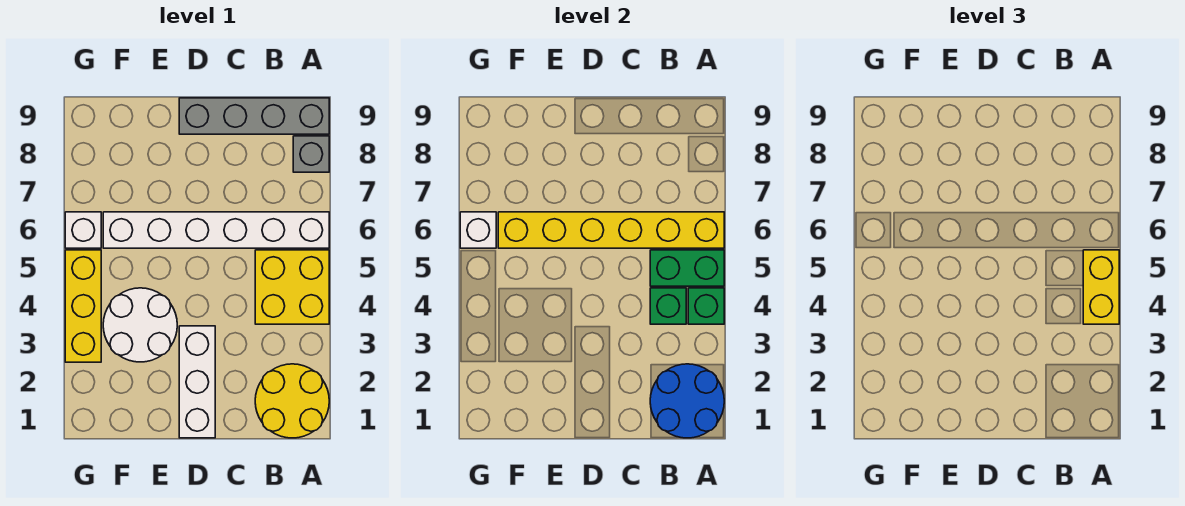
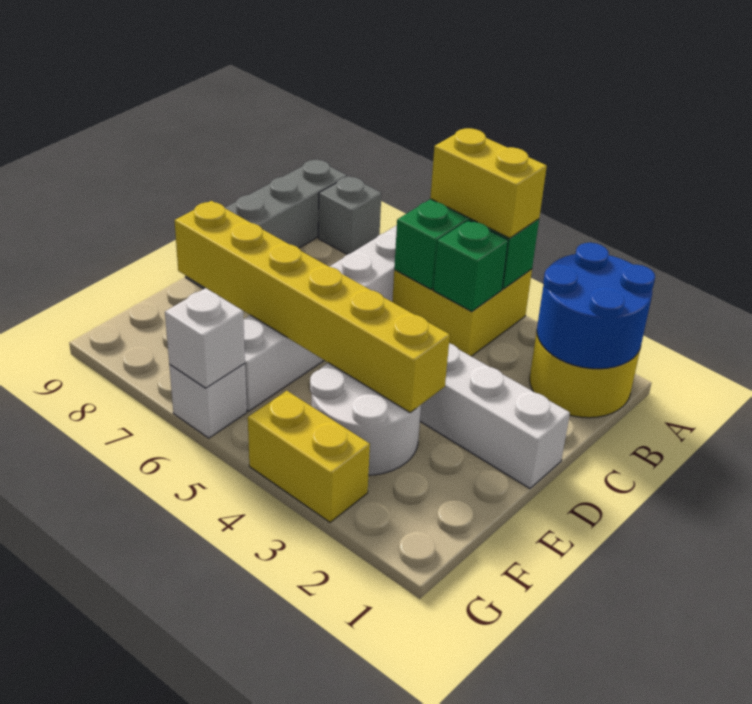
yellow brick A6:F6 level 2 -> yellow brick E3:E8 level 2
yellow brick G3:G5 level 1 -> yellow brick G3:G4 level 1

